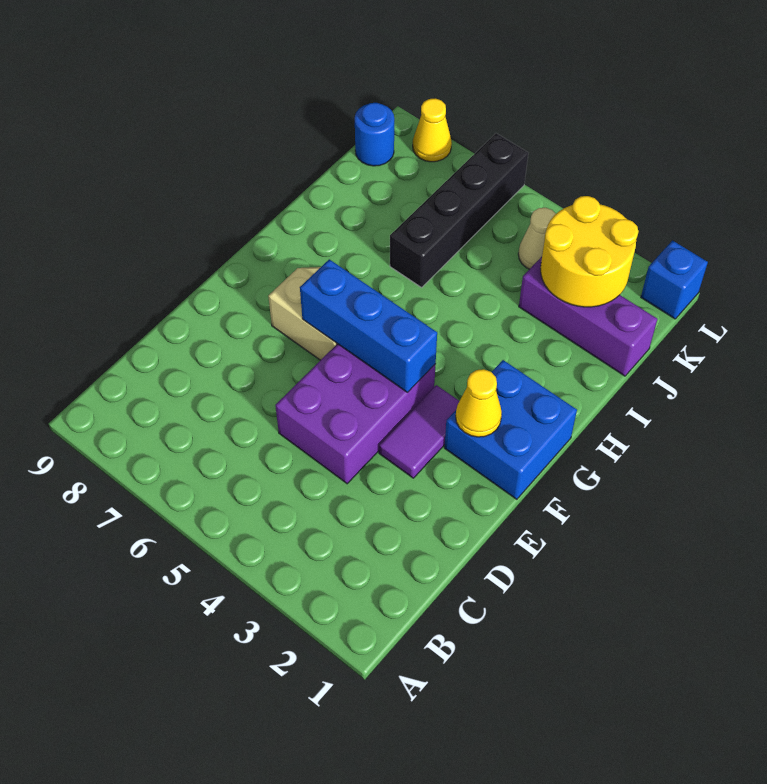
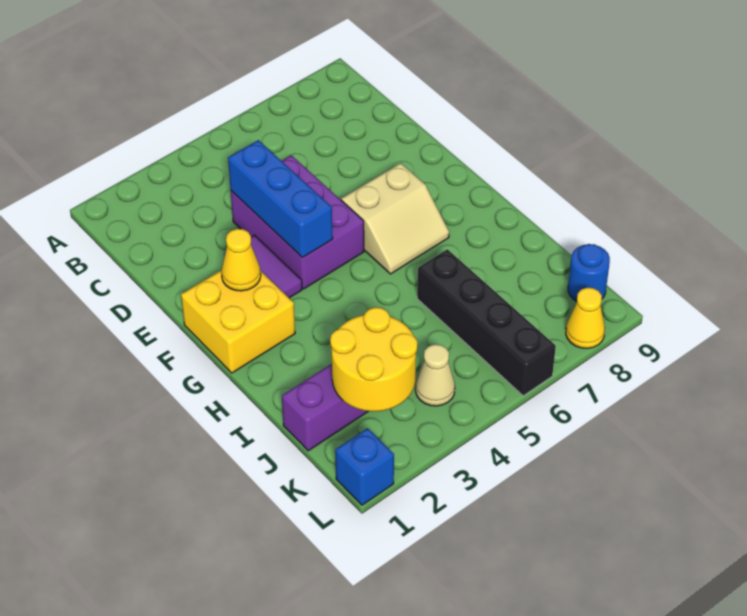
blue brick F1:G2 level 1 -> yellow brick F1:G2 level 1
blue brick F4:F6 level 2 -> blue brick D4:F4 level 2

